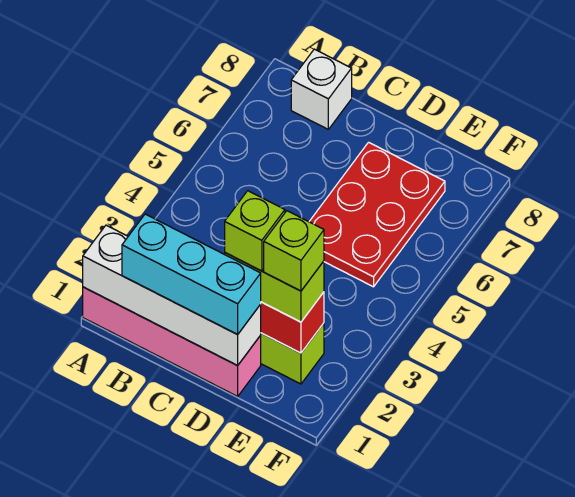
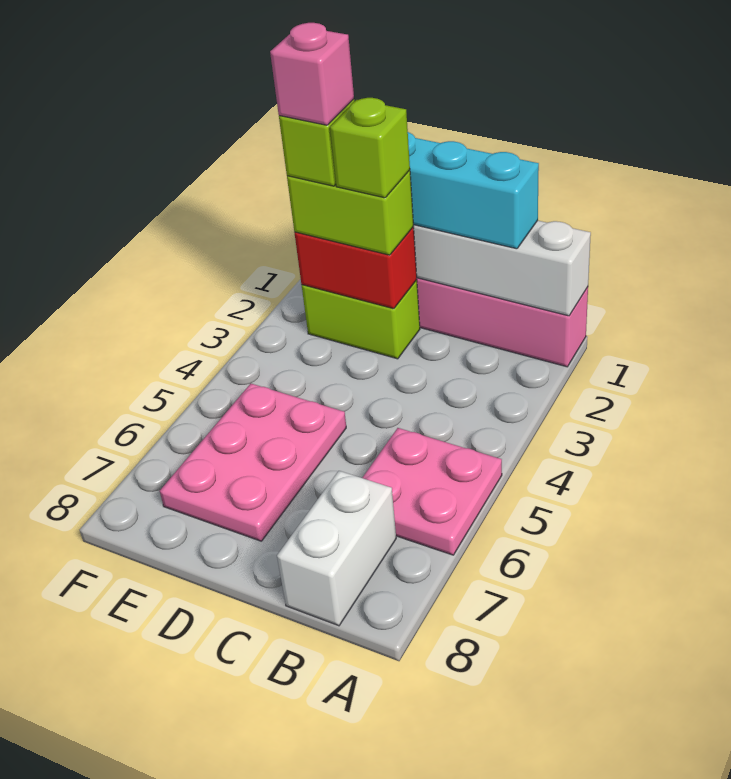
none -> pink plate A5:B6 level 1
white brick B8 level 1 -> white brick B7:B8 level 1
red plate D5:E7 level 1 -> pink plate D5:E7 level 1
none -> pink brick E2 level 5

